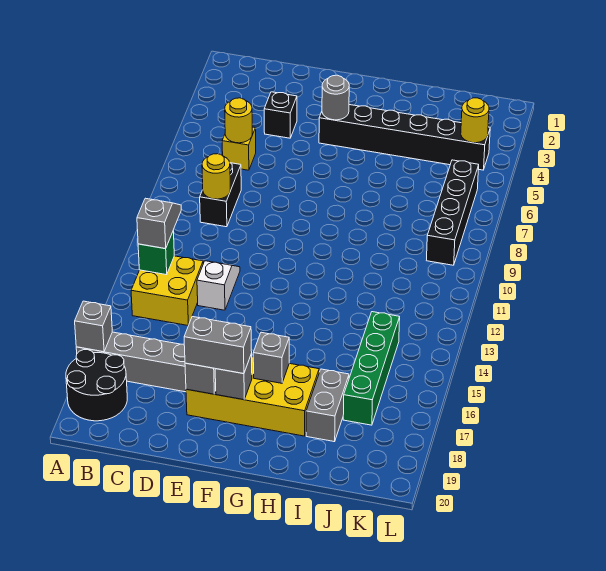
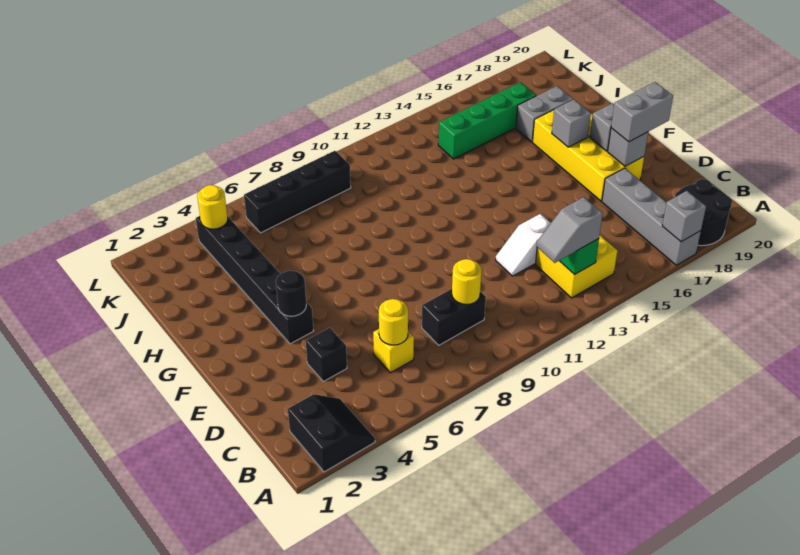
none -> black slope A2:B3 level 1 top 2
grey brick E18:F18 level 3 -> grey brick E18:E19 level 3
grey round brick F4 level 2 -> black round brick F4 level 2

